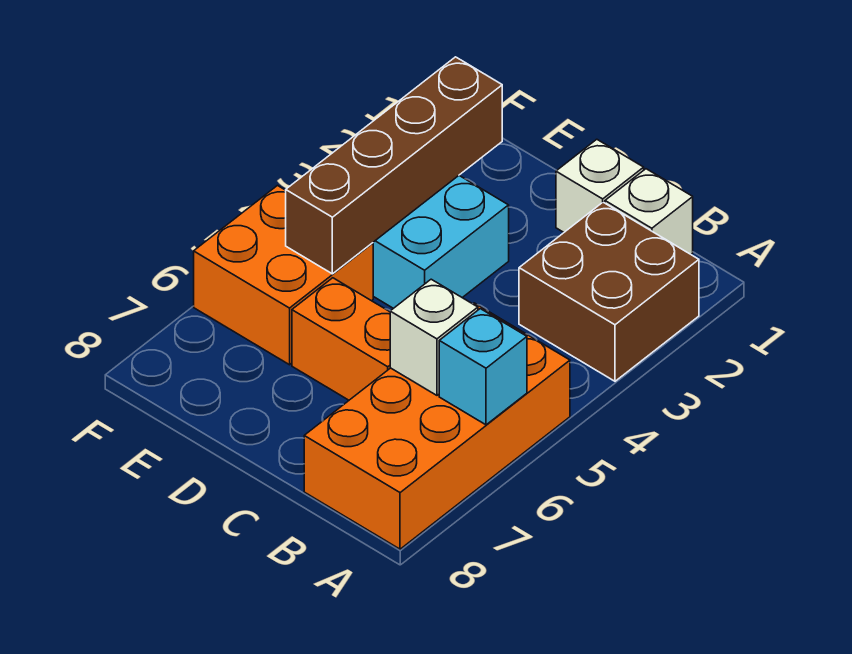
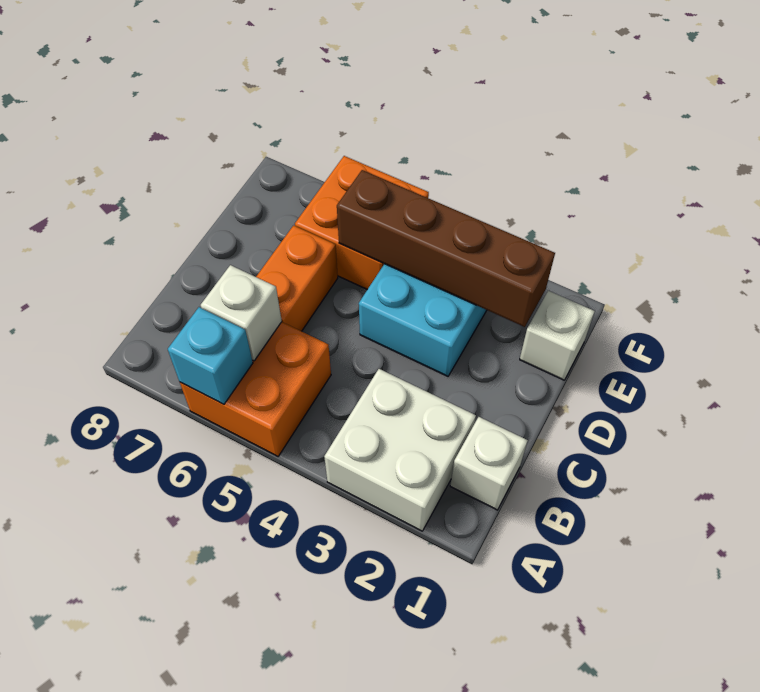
brown brick A2:B3 level 1 -> white brick A2:B3 level 1
orange brick A5:B8 level 1 -> orange brick A5:B6 level 1
white brick C1 level 1 -> white brick E1 level 1

